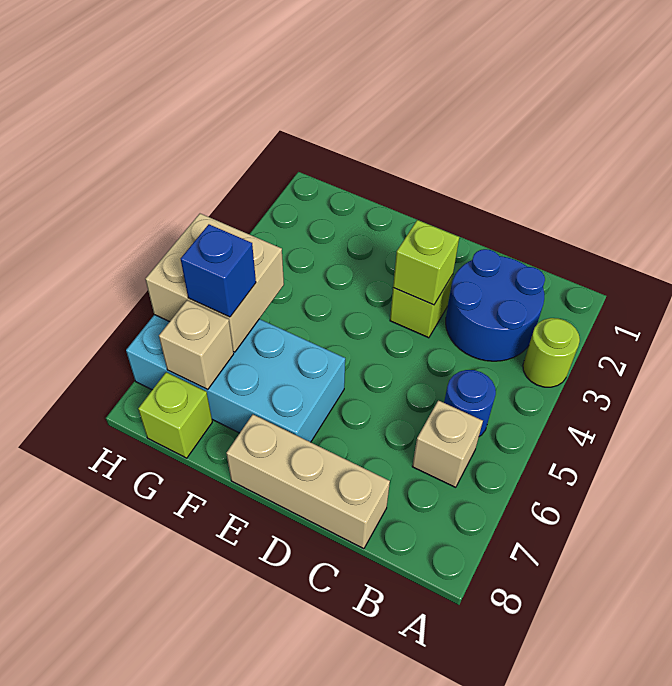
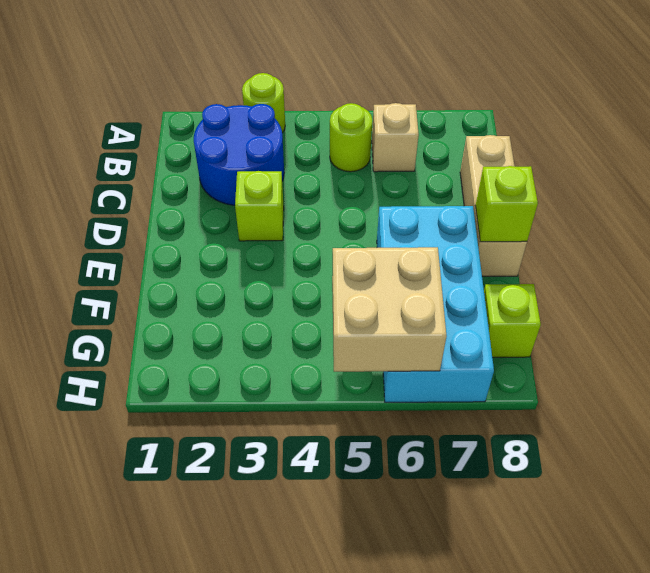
blue round brick B5 level 1 -> lime round brick B5 level 1
lime brick D3 level 2 -> lime brick E8 level 2
blue brick G6 level 3 -> none
tan brick G7 level 2 -> none

